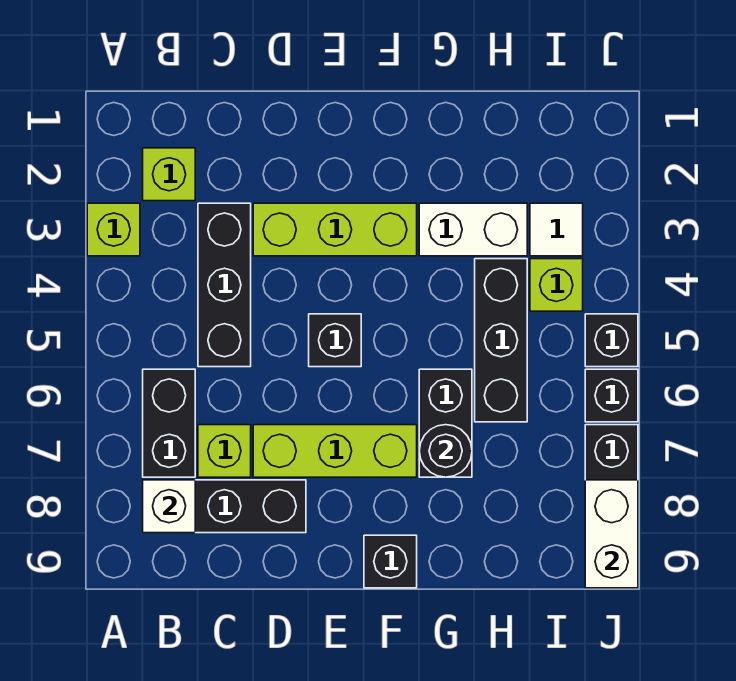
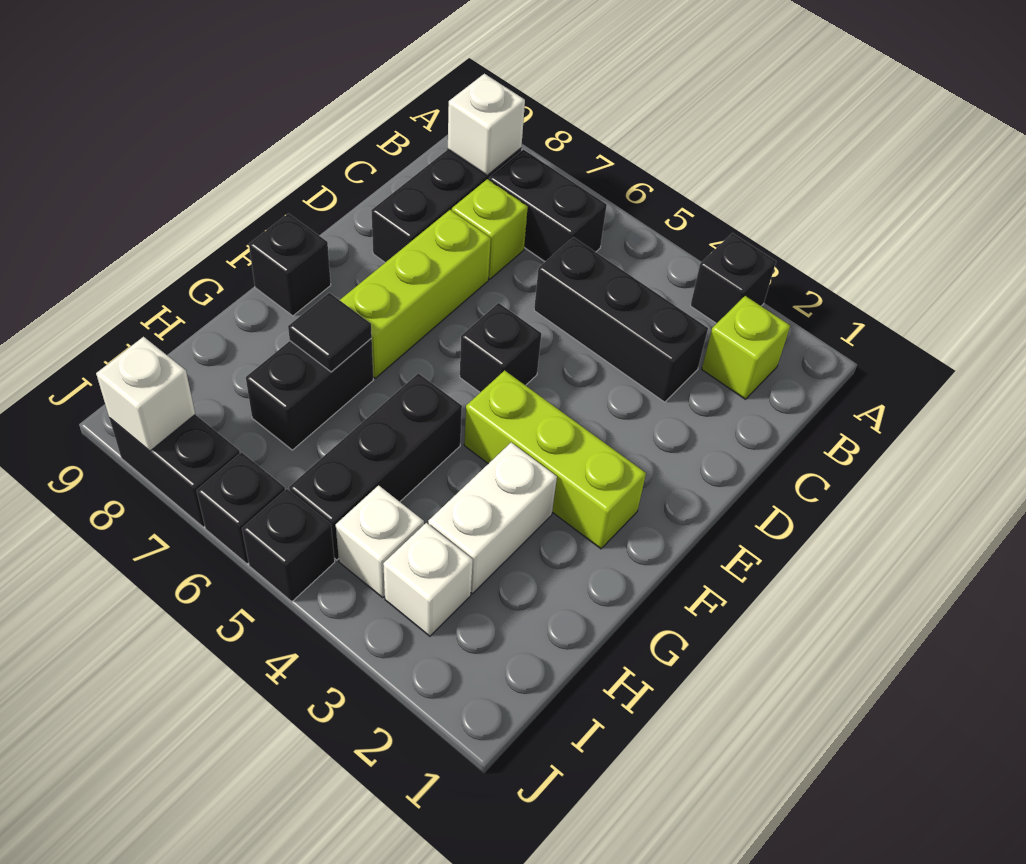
lime brick A3 level 1 -> black brick A3 level 1
lime brick D3:F3 level 1 -> lime brick F2:F4 level 1
black brick G6:G7 level 1 -> black brick G7:H7 level 1
black round brick G7 level 2 -> black tile G7 level 2
black brick H4:H6 level 1 -> black brick G5:I5 level 1
white tile I3 level 1 -> white brick I3 level 1
lime brick I4 level 1 -> white brick I4 level 1
white brick J8:J9 level 2 -> white brick J8 level 2

